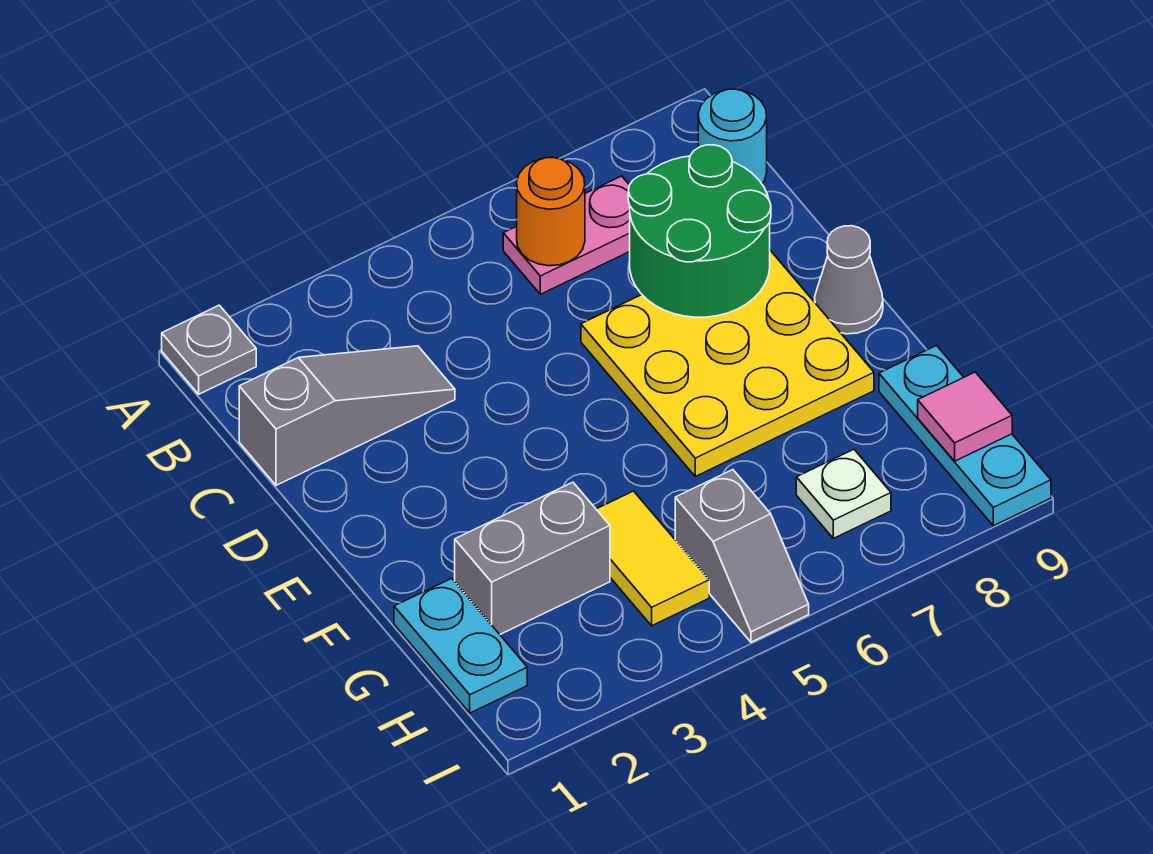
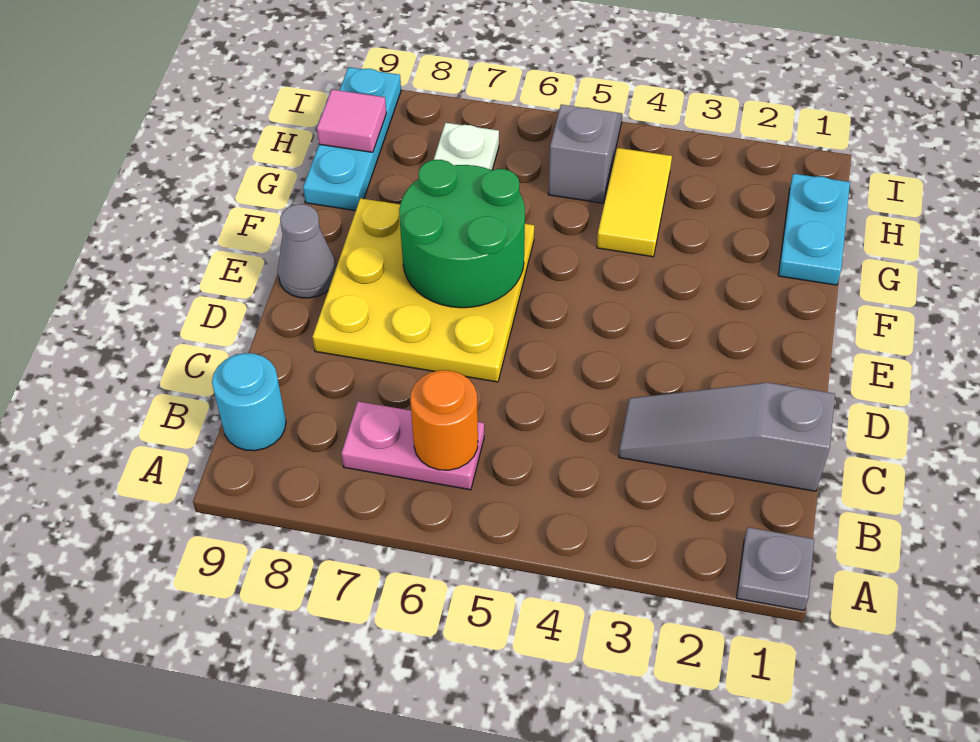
green round brick C7:D8 level 2 -> green round brick E6:F7 level 2
grey brick G2:G3 level 1 -> none

